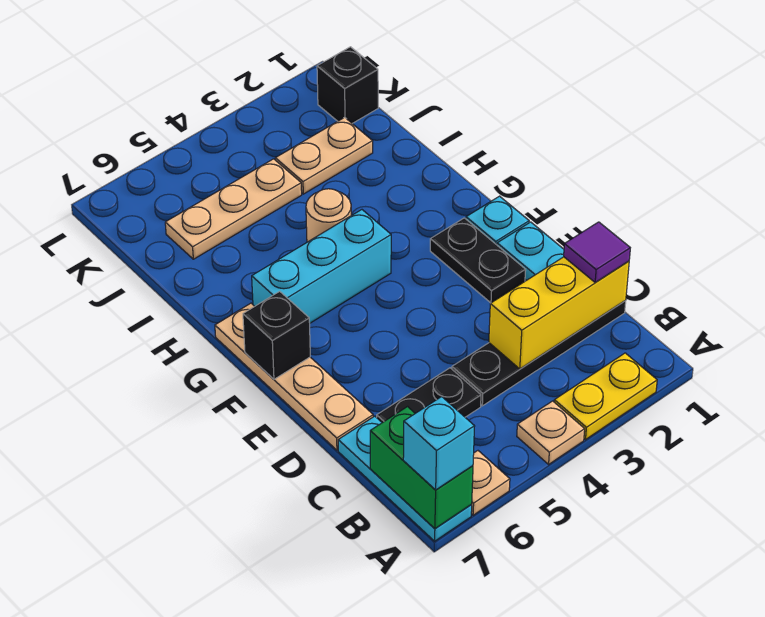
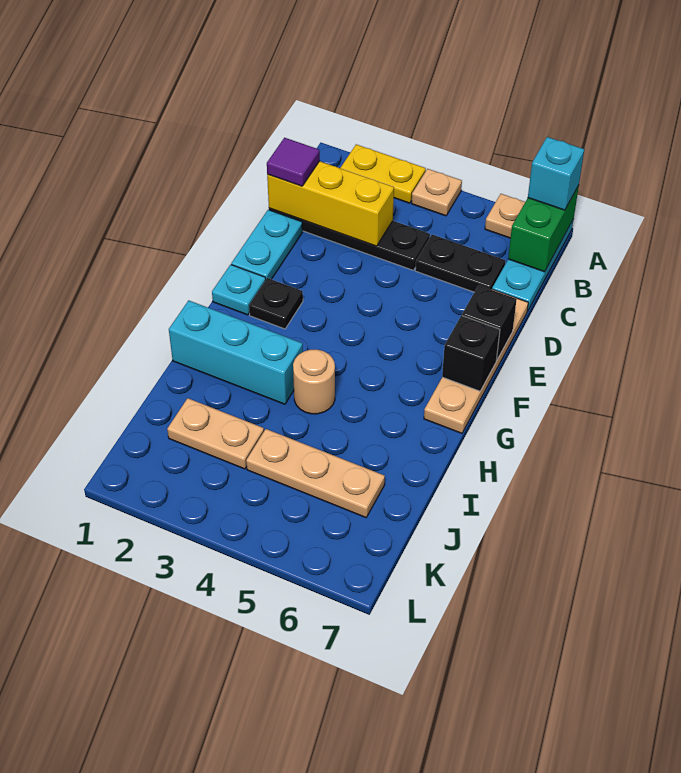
black plate E2:F2 level 1 -> black plate F2 level 1
cyan brick G4:G6 level 1 -> cyan brick H1:H3 level 1
black brick K1 level 1 -> black brick E7 level 2

